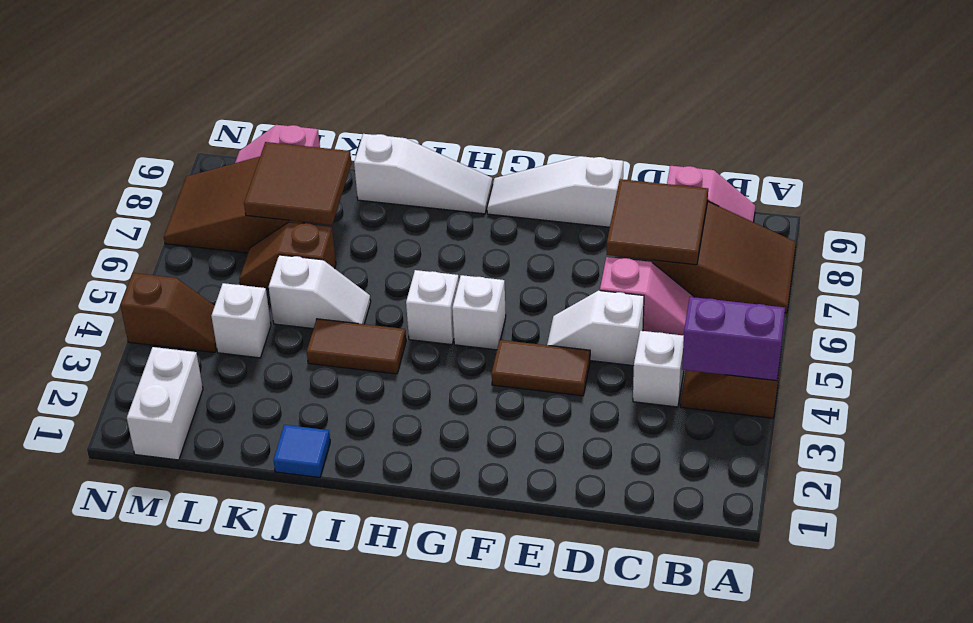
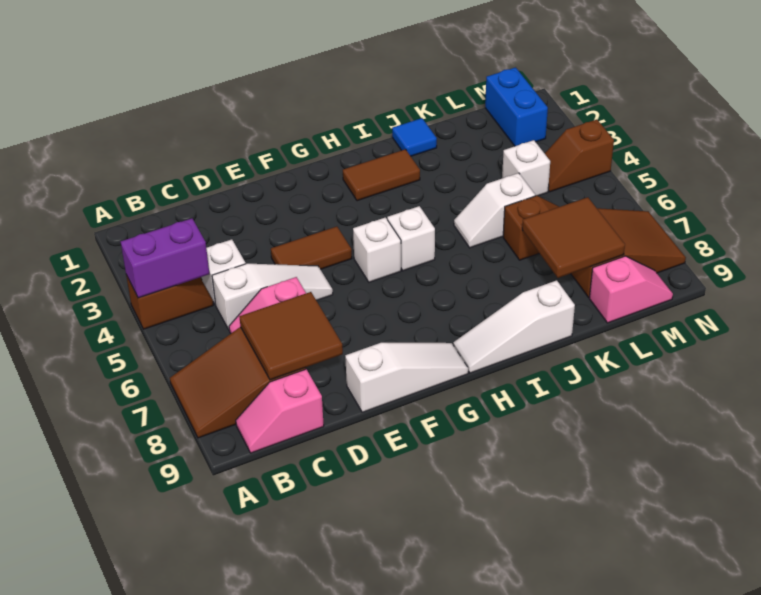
white slope D5:E5 level 1 top D -> white slope C5:E5 level 1 top C
brown tile I4:J4 level 1 -> brown tile H2:I2 level 1
white brick M1:M2 level 1 -> blue brick M1:M2 level 1

